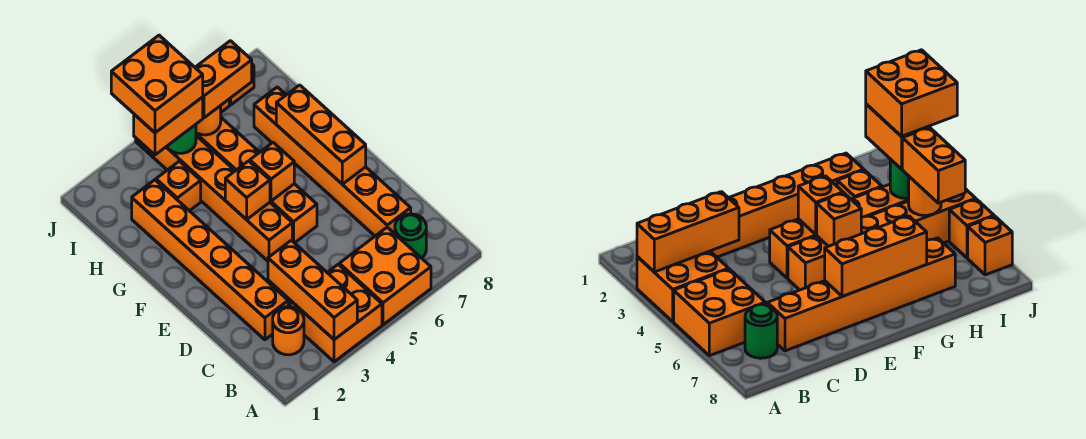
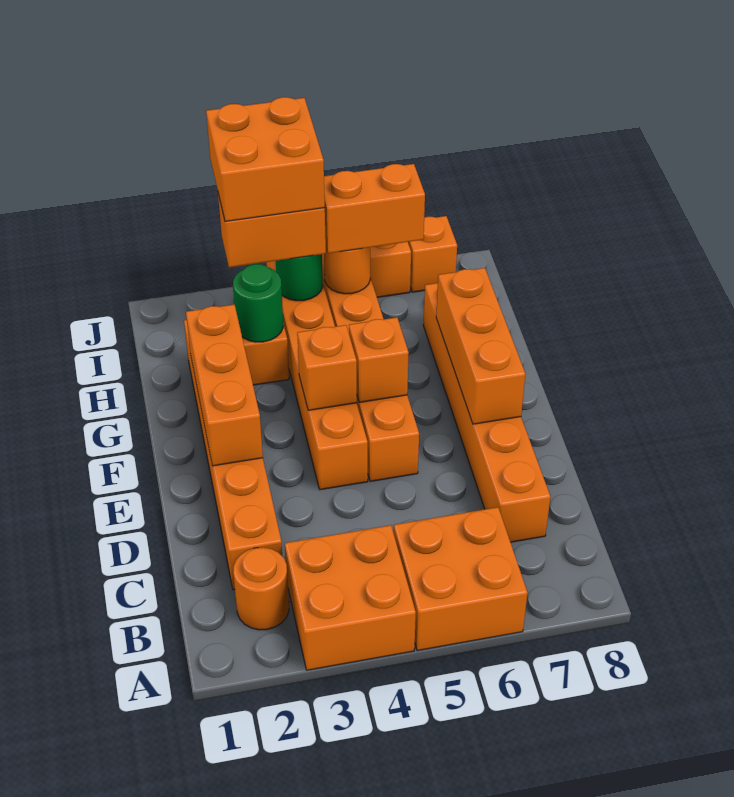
orange brick A3:C3 level 2 -> orange brick E2:G2 level 2
green round brick B7 level 1 -> green round brick H3 level 2

